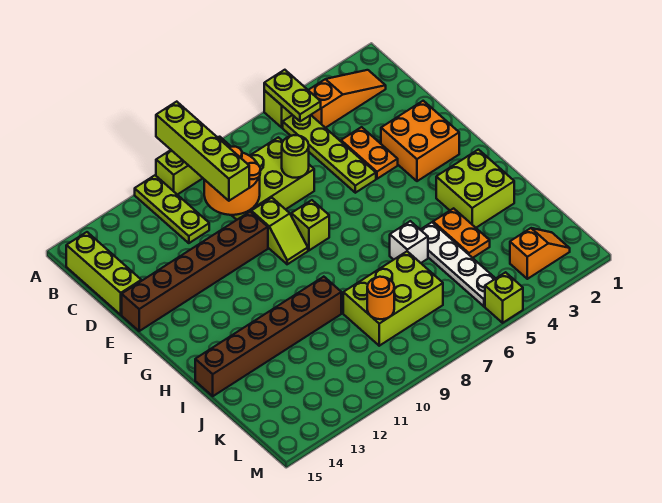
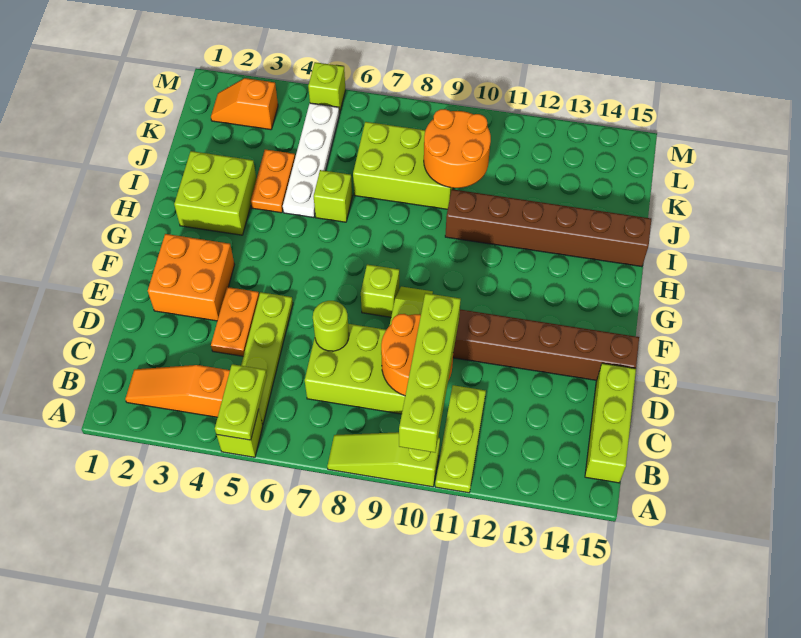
white brick I6 level 1 -> lime brick I6 level 1
orange round brick K9 level 2 -> orange round brick J9:K10 level 2

